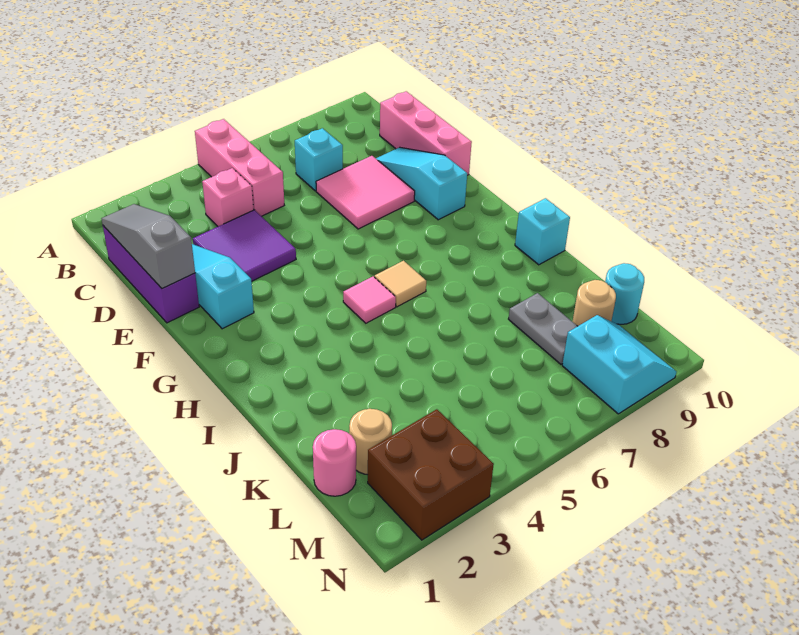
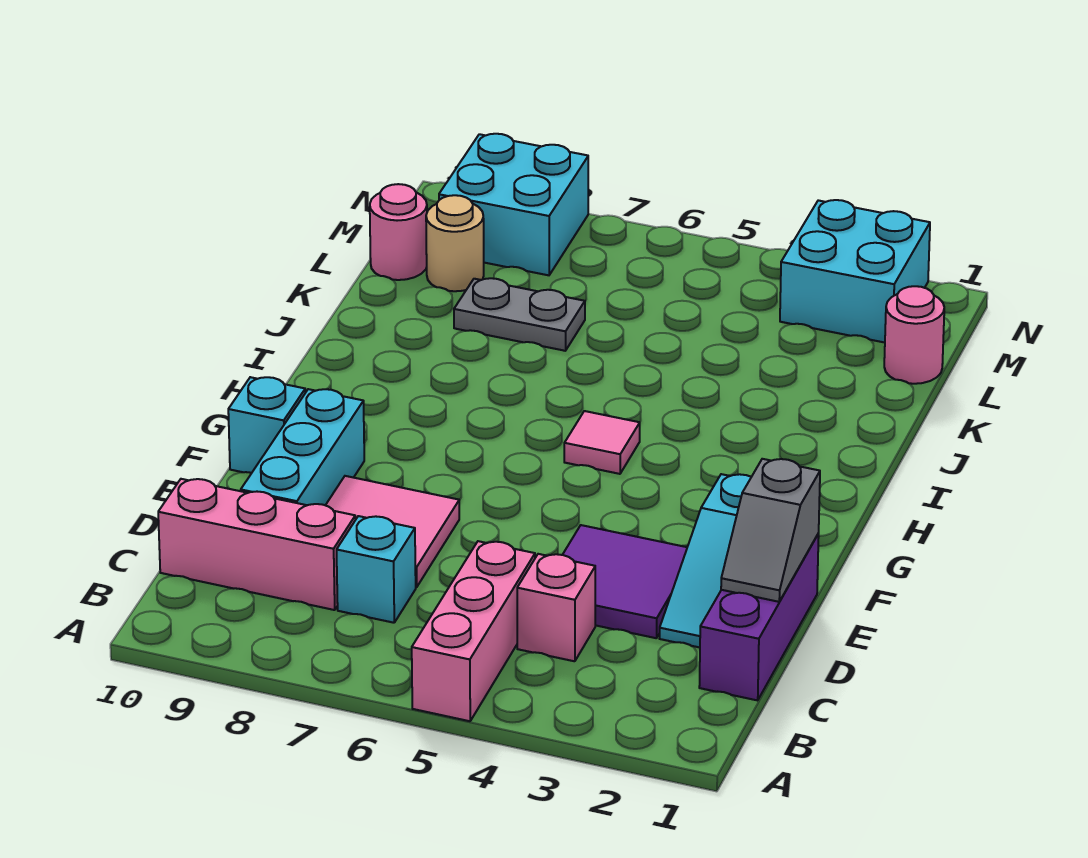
grey slope C1:E1 level 2 top E -> grey slope D1:E1 level 2 top E
pink brick C10:E10 level 1 -> pink brick C8:C10 level 1
cyan slope D9:F9 level 1 top F -> cyan brick D9:F9 level 1
tan tile H6 level 1 -> none
cyan brick I10 level 1 -> cyan brick F10 level 1
grey plate K8:L8 level 1 -> grey plate K7:K8 level 1
tan round brick L2 level 1 -> none
cyan round brick L10 level 1 -> pink round brick L10 level 1
brown brick M2:N3 level 1 -> cyan brick M2:N3 level 1
cyan slope M8:N9 level 1 top 8 -> cyan brick M8:N9 level 1

